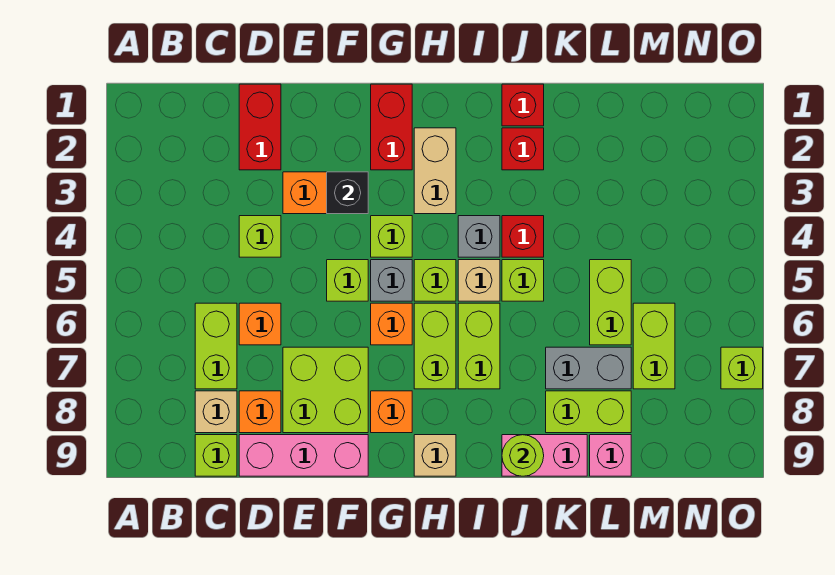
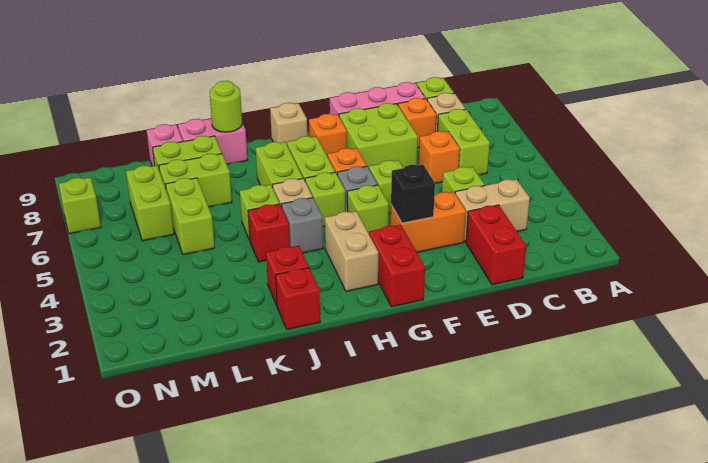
none -> tan brick C3:D3 level 1
grey brick K7:L7 level 1 -> lime brick K7:L7 level 1

